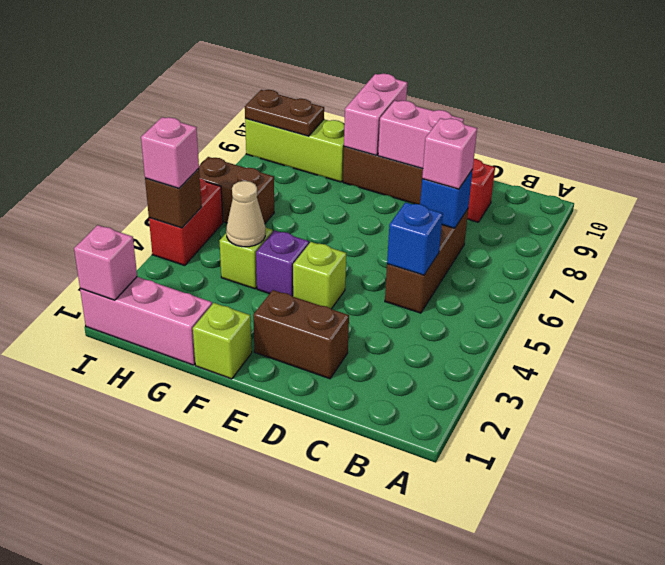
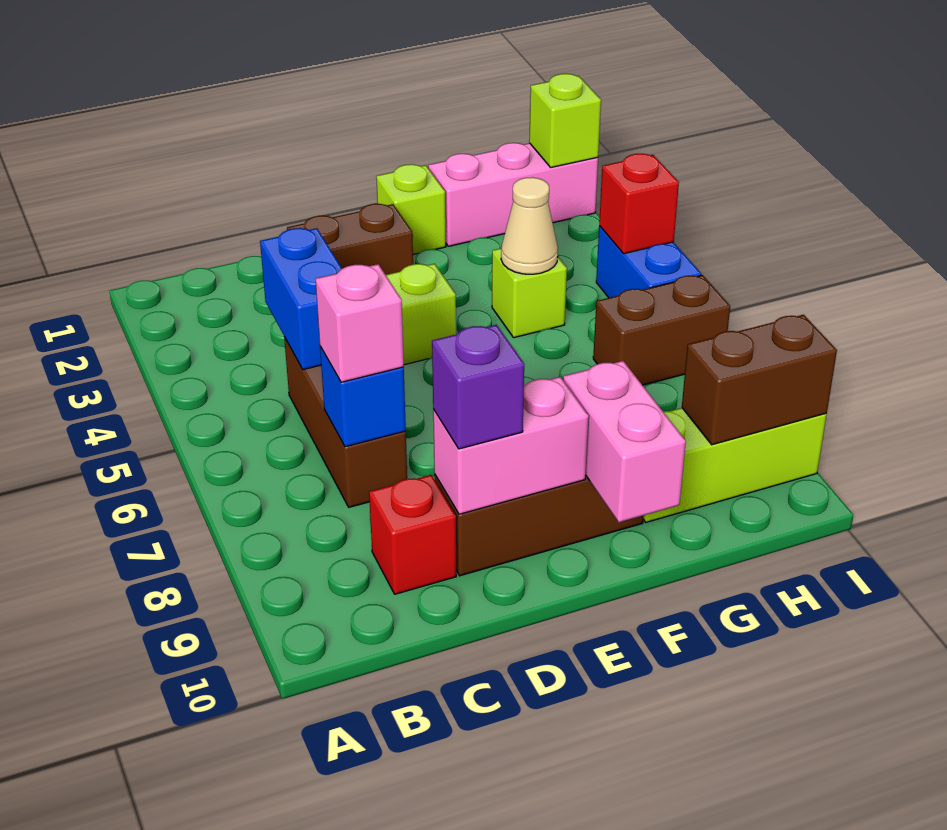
blue brick C5 level 2 -> blue brick C4:C5 level 2
purple brick F4 level 1 -> purple brick D9 level 3
brown plate H9:I9 level 2 -> brown brick H9:I9 level 2
pink brick I1 level 2 -> lime brick I1 level 2
red brick I4:I5 level 1 -> blue brick I4:I5 level 1
brown brick I4 level 2 -> red brick I4 level 2
pink brick I4 level 3 -> none

